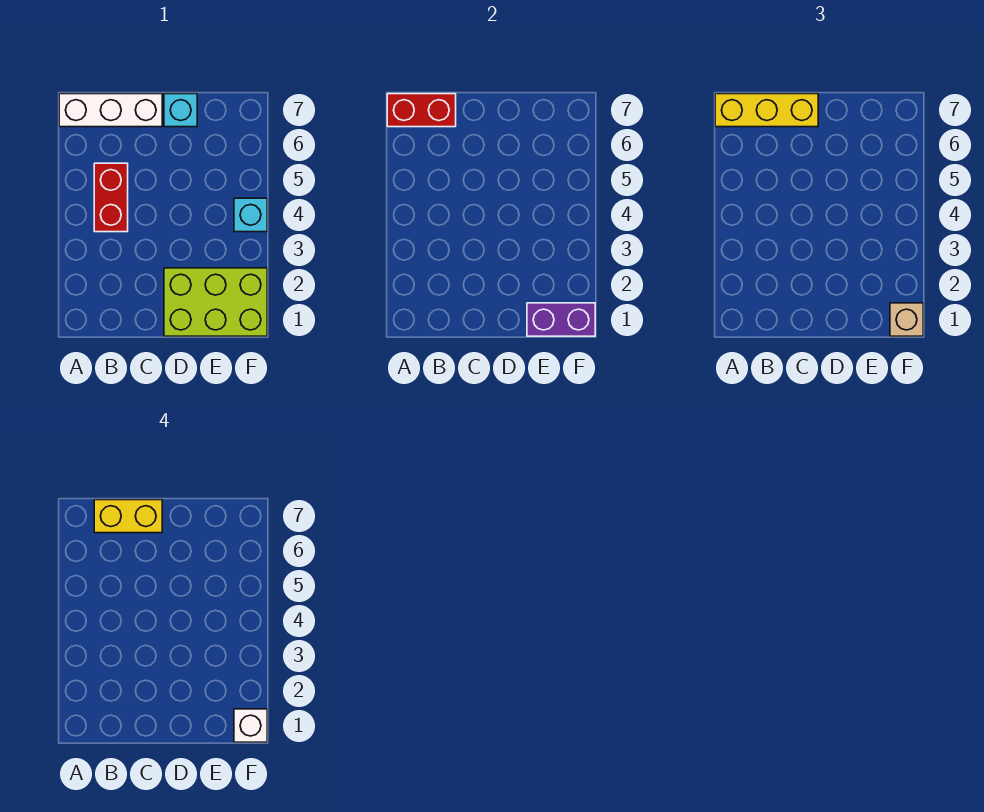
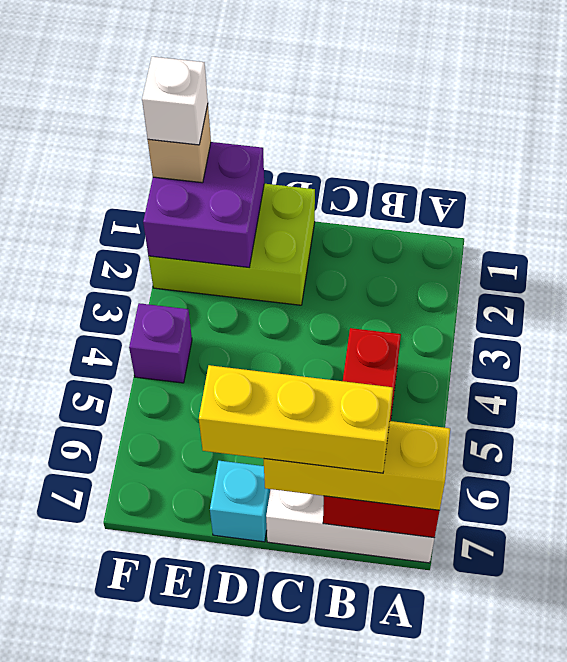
yellow brick B7:C7 level 4 -> yellow brick B7:D7 level 4
purple brick E1:F1 level 2 -> purple brick E1:F2 level 2
cyan brick F4 level 1 -> purple brick F4 level 1

